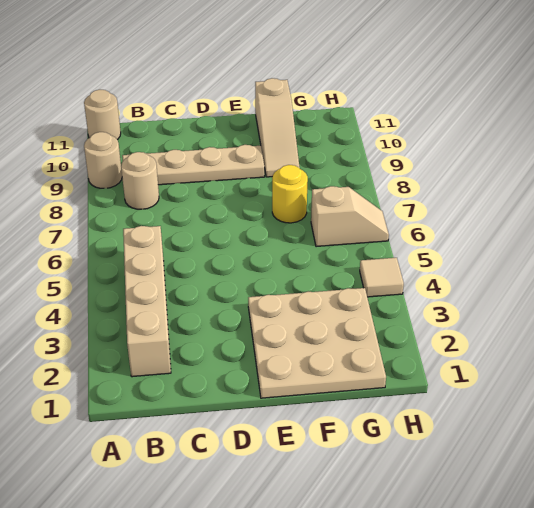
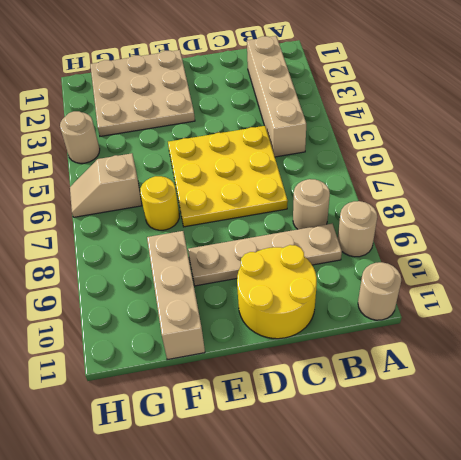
none -> yellow plate C5:E7 level 1
none -> yellow round brick C10:D11 level 1
tan slope F9:F11 level 1 top 11 -> tan brick F9:F11 level 1
tan tile H4 level 1 -> tan round brick H4 level 1

